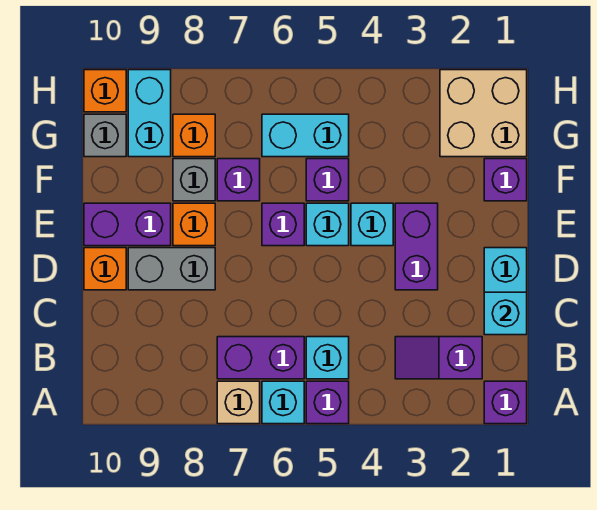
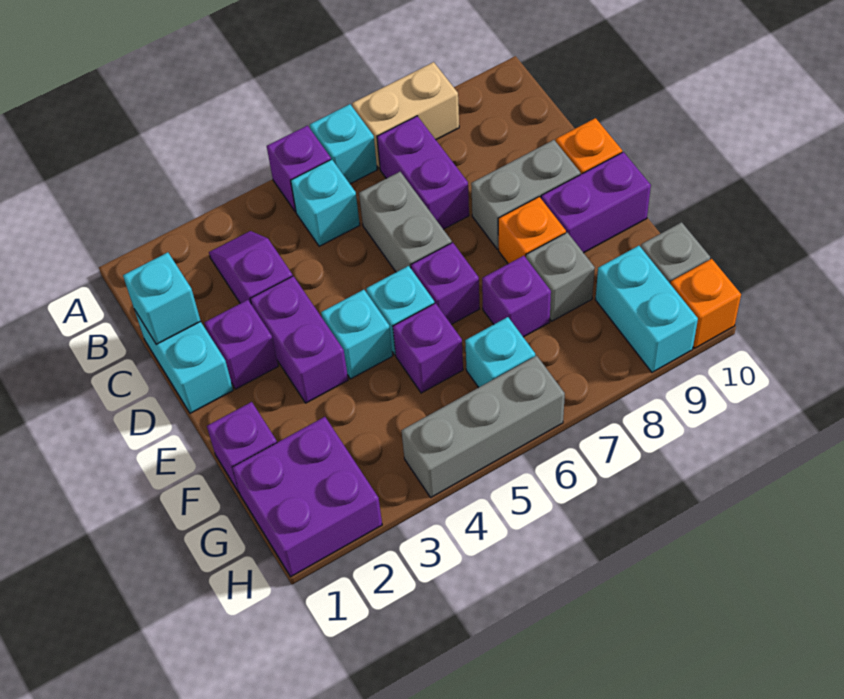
purple brick A1 level 1 -> purple brick D2 level 1
tan brick A7 level 1 -> tan brick A7:A8 level 1
purple slope B2:B3 level 1 top 2 -> purple slope B3:C3 level 1 top C
purple brick B6:B7 level 1 -> purple brick B7:C7 level 1
none -> grey brick C6:D6 level 1
tan brick G1:H2 level 1 -> purple brick G1:H2 level 1
cyan brick G5:G6 level 1 -> cyan brick G6 level 1
orange brick G8 level 1 -> none
none -> grey brick H4:H6 level 1

